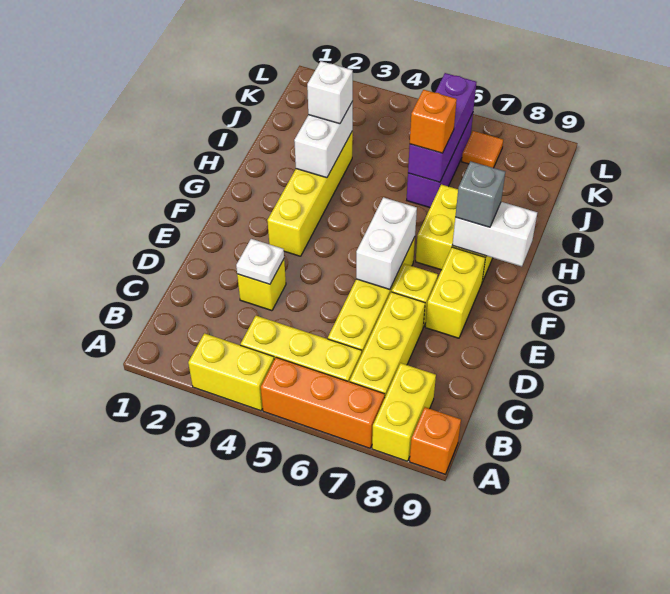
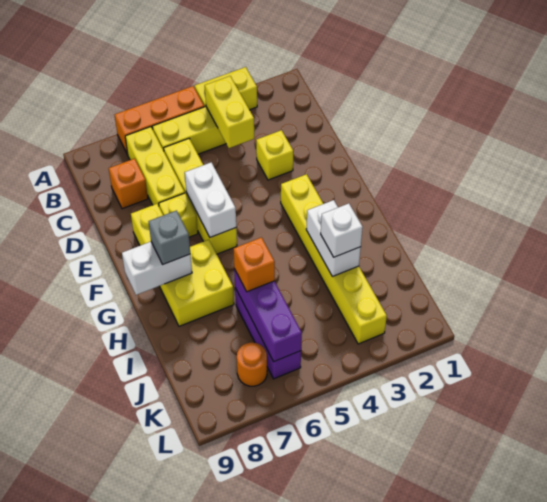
yellow brick A8:B8 level 1 -> yellow brick B4:C4 level 2
orange brick A9 level 1 -> orange brick C8 level 1
white plate D3 level 2 -> none
yellow brick F3:I3 level 1 -> yellow brick F3:K3 level 1
orange tile K7 level 1 -> orange round brick K7 level 1

